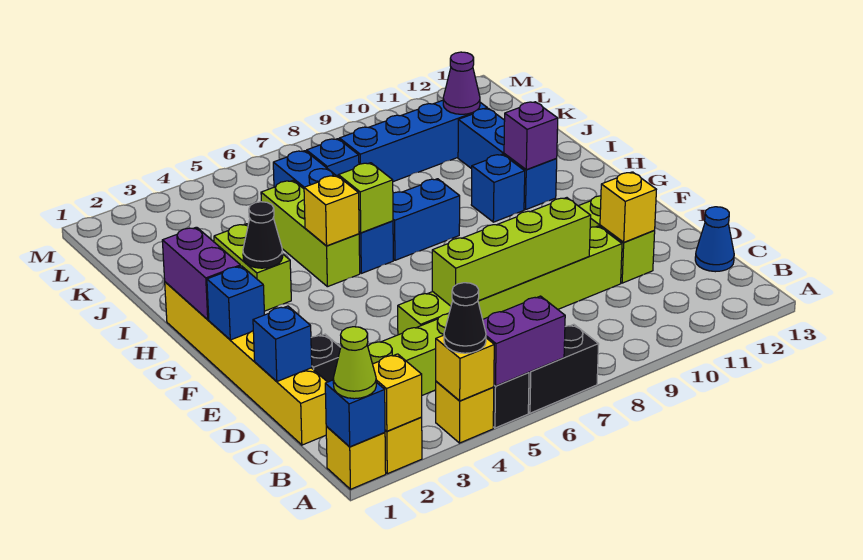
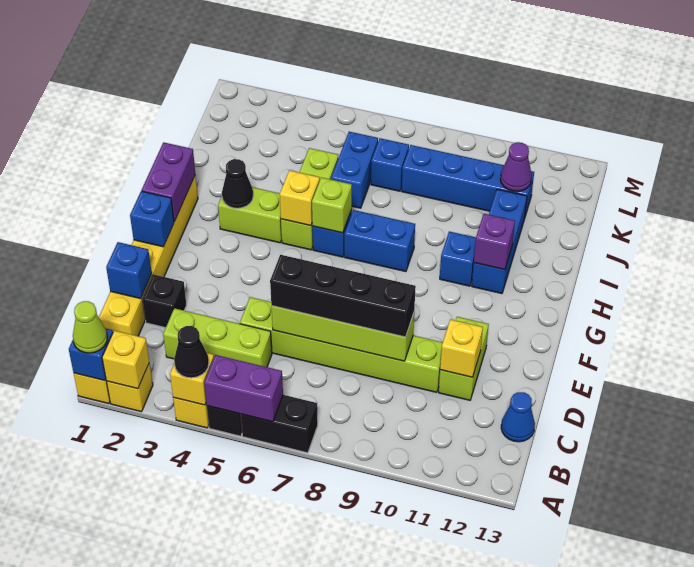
none -> black brick D6:D9 level 3
lime brick H3:I3 level 1 -> lime brick H3:H4 level 1

